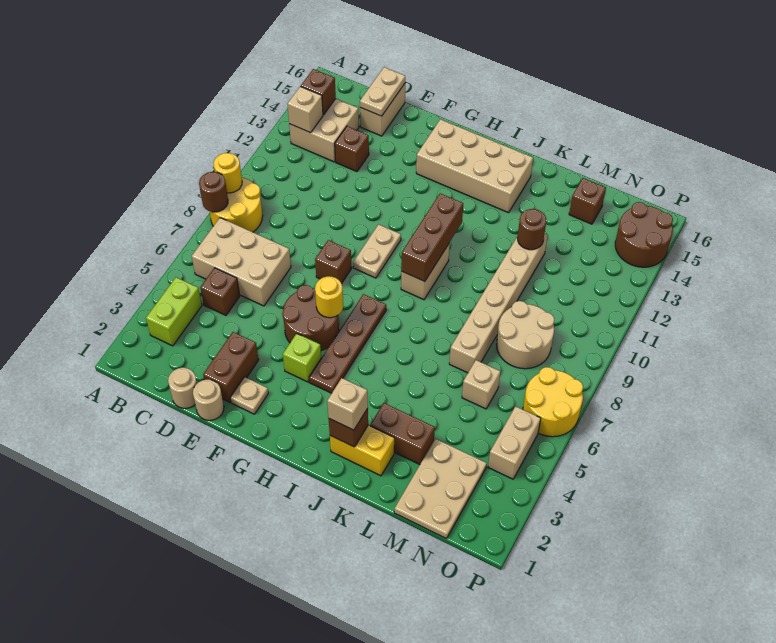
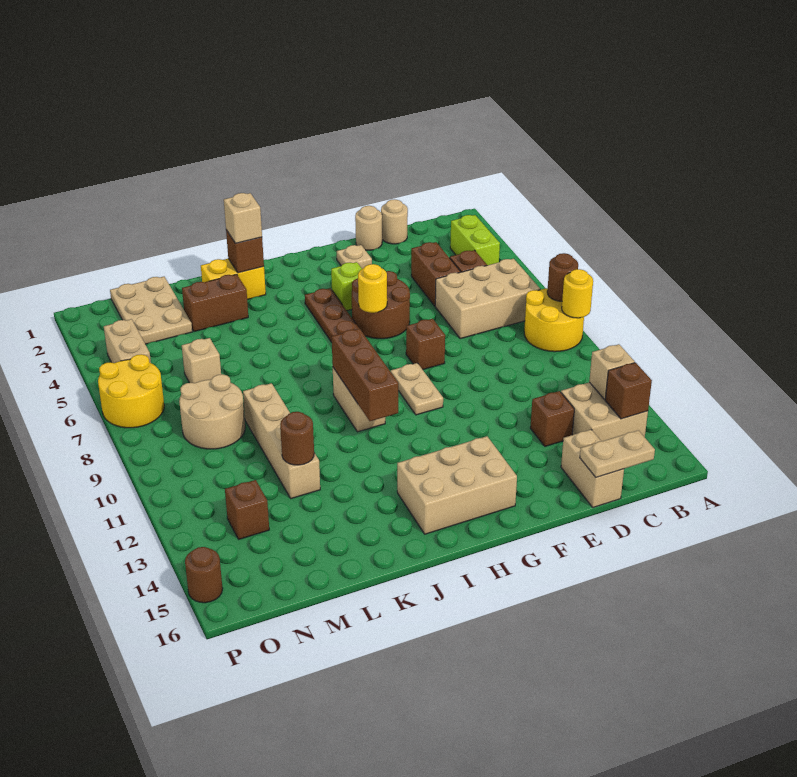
tan plate D15:D16 level 2 -> tan plate C16:D16 level 2
brown brick E2:E3 level 1 -> brown brick D4:D5 level 1
tan brick G14:J15 level 1 -> tan brick G14:I15 level 1
tan brick L7:L12 level 1 -> tan brick L9:L12 level 1
brown brick M15 level 1 -> brown brick N13 level 1
brown round brick O14:P15 level 1 -> brown round brick P15 level 1

